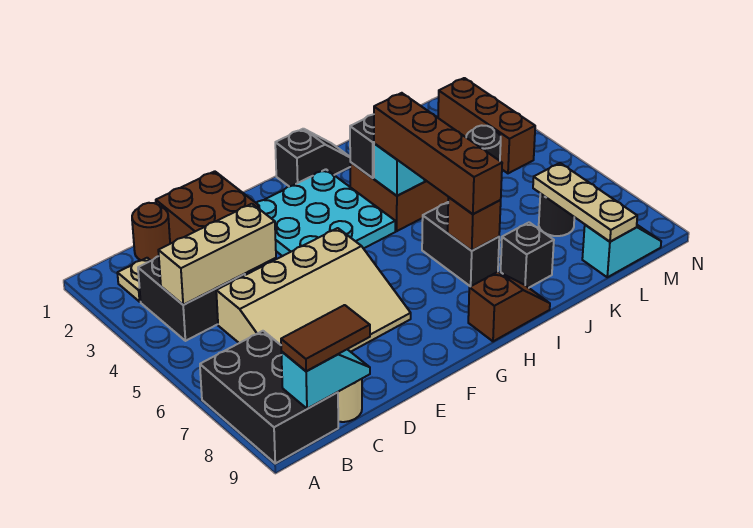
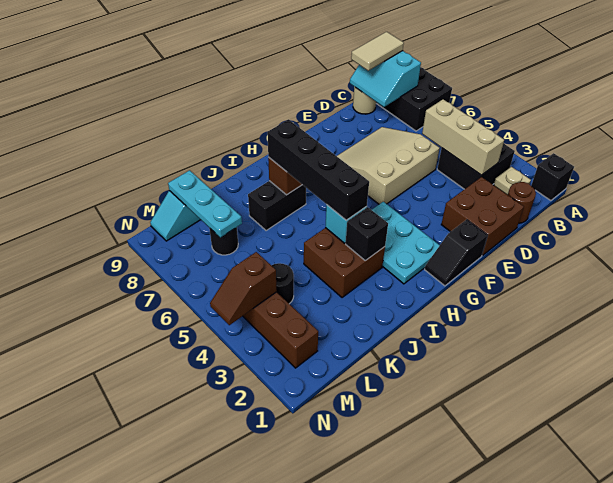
tan brick B4:D4 level 2 -> tan brick C3:C5 level 2
cyan slope B9:C9 level 2 top B -> cyan slope B8:C9 level 2 top B
brown tile B9:C9 level 3 -> tan tile B9:C9 level 3
tan slope C5:F7 level 1 top 5 -> tan slope D5:F7 level 1 top 5
cyan plate F2:H4 level 1 -> cyan plate G2:H4 level 1
black slope H1:I1 level 1 top H -> black slope F1:G1 level 1 top F
brown slope H9:I9 level 1 top H -> brown slope M4:N4 level 2 top M
brown brick I4:I7 level 3 -> black brick I4:I7 level 3
black brick I6:I7 level 1 -> black brick I7:J7 level 1
black brick J8 level 1 -> black brick A1 level 1
tan plate L7:L9 level 2 -> cyan plate L7:L9 level 2

